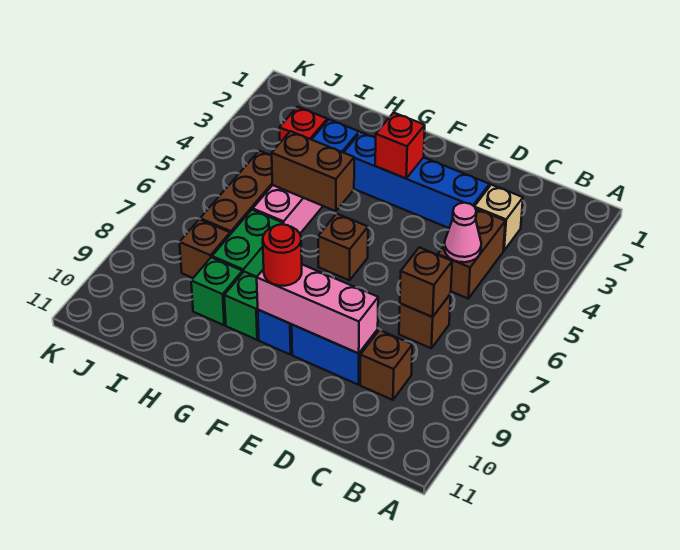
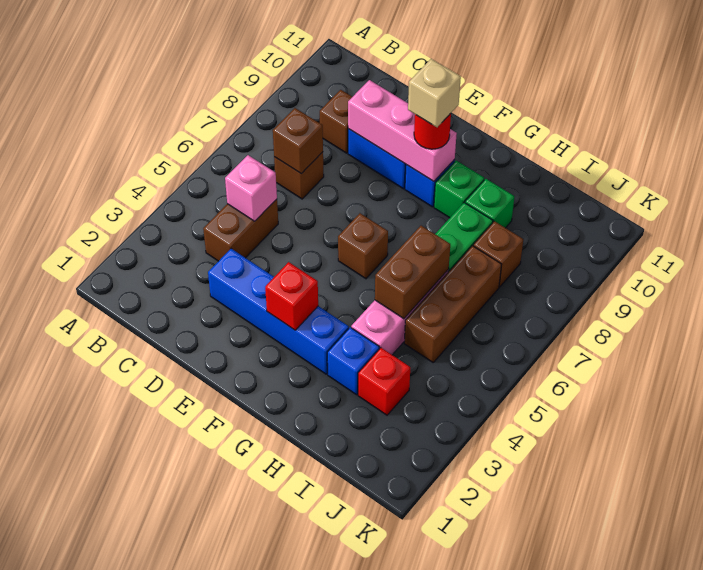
tan brick C3 level 1 -> tan brick F9 level 4
pink cone C5 level 2 -> pink brick C5 level 2
brown brick G5:H5 level 2 -> brown brick H5:H6 level 2

